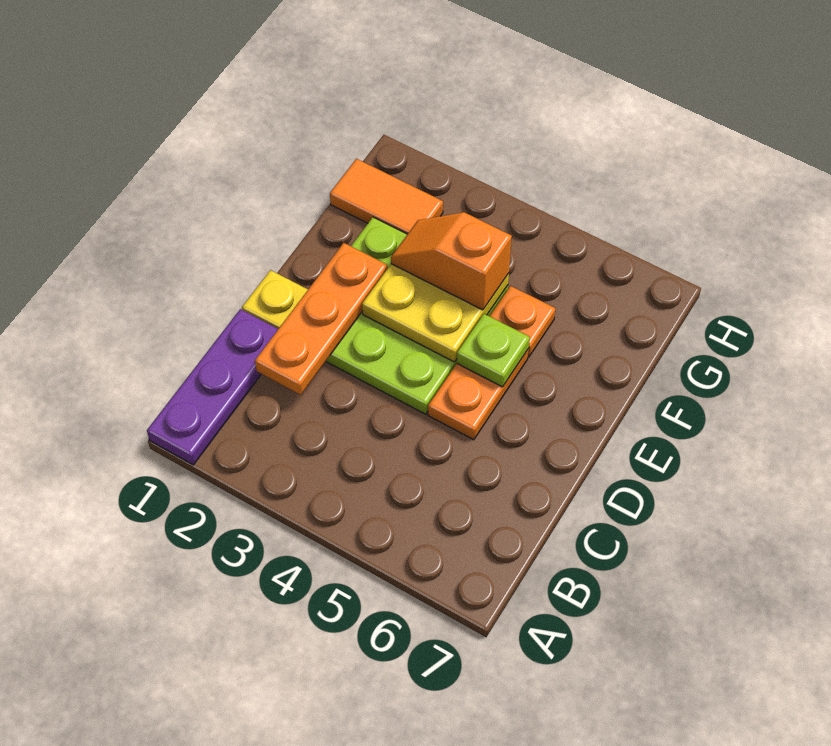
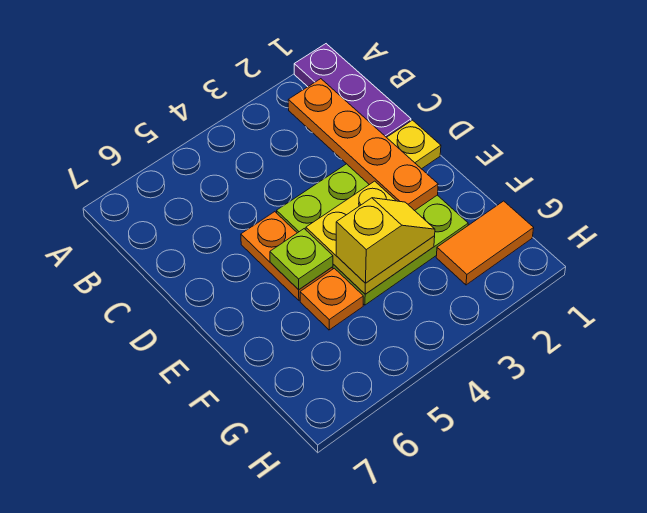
orange plate C2:E2 level 2 -> orange plate B2:E2 level 2
orange slope F3:F4 level 3 top 4 -> yellow slope F3:F4 level 3 top 4

